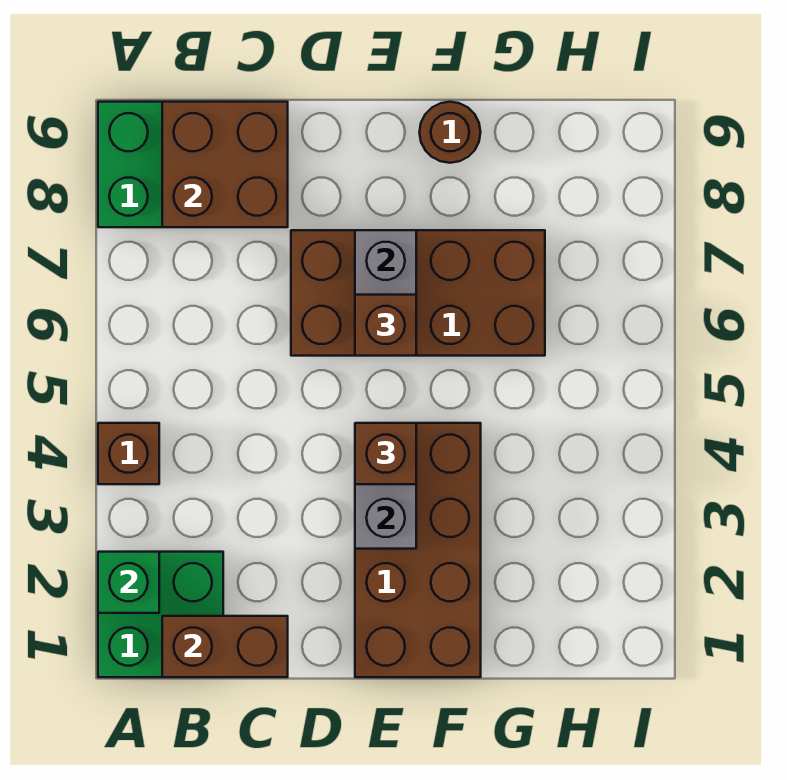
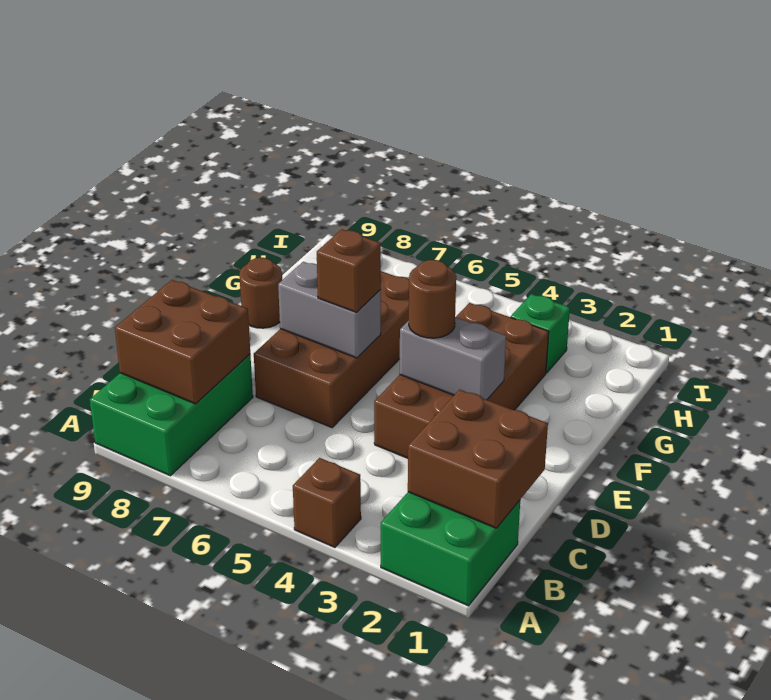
green brick A2 level 2 -> green brick H3 level 1
brown brick B1:C1 level 2 -> brown brick B1:C2 level 2
brown brick E1:F4 level 1 -> brown brick D3:G4 level 1
brown brick E4 level 3 -> brown round brick E4 level 3

